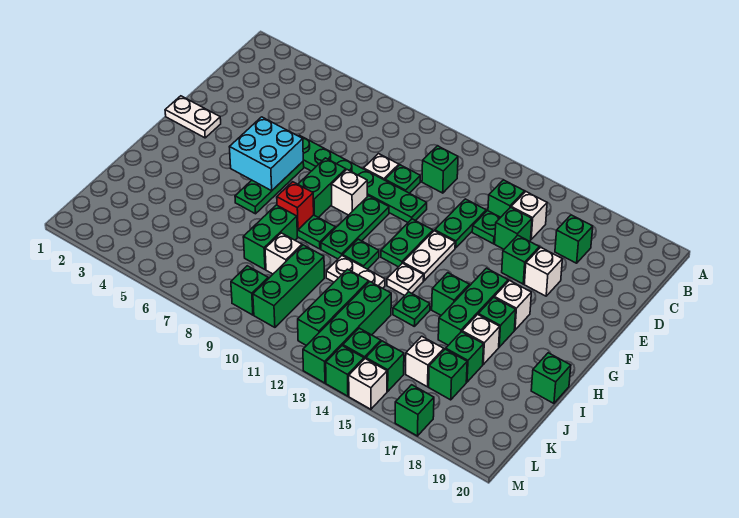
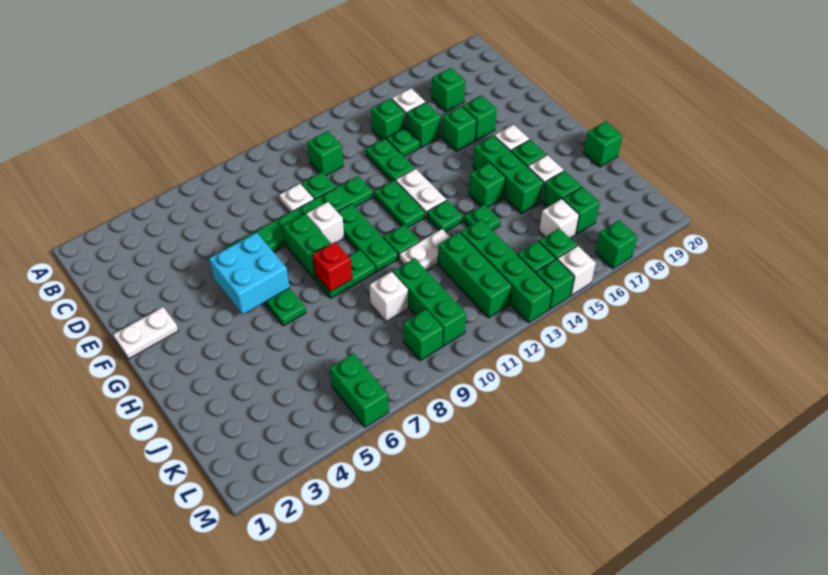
white brick E17 level 1 -> green brick E17 level 1
white plate H13 level 1 -> green plate H13 level 1
green brick I8:J8 level 1 -> green brick L6:M6 level 1

